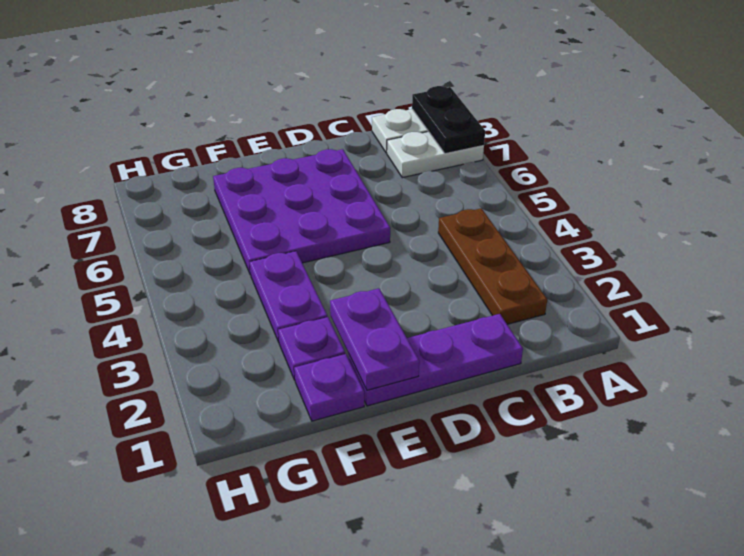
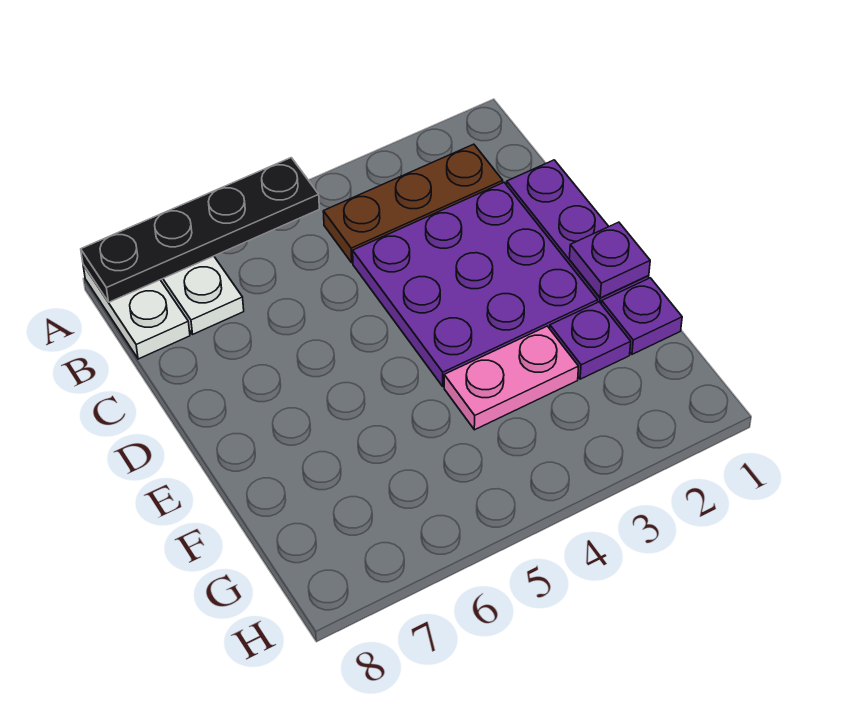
black plate A7:A8 level 2 -> black plate A5:A8 level 2
purple plate D5:F7 level 1 -> purple plate C2:E4 level 1
purple plate E1:E2 level 2 -> purple plate E1 level 2
purple plate F3:F4 level 1 -> pink plate F3:F4 level 1

